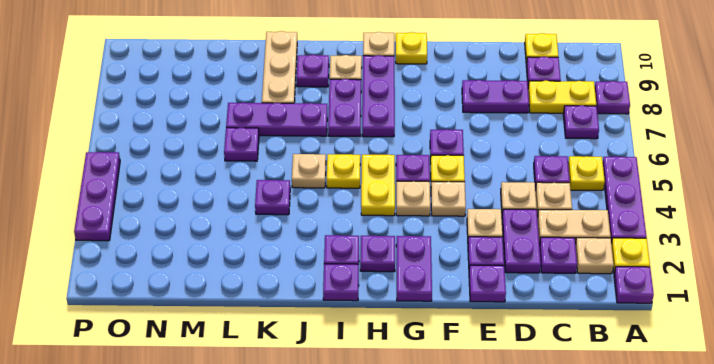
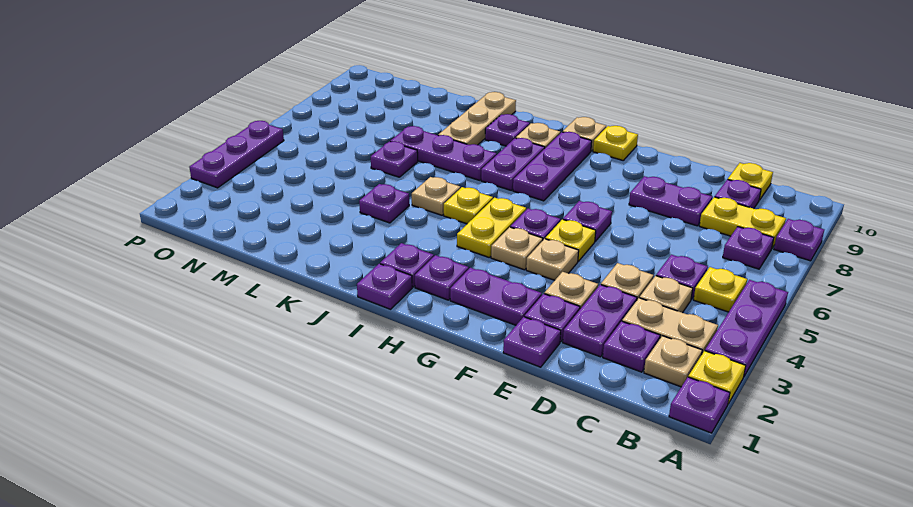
purple plate G1:G2 level 1 -> purple plate F2:G2 level 1

